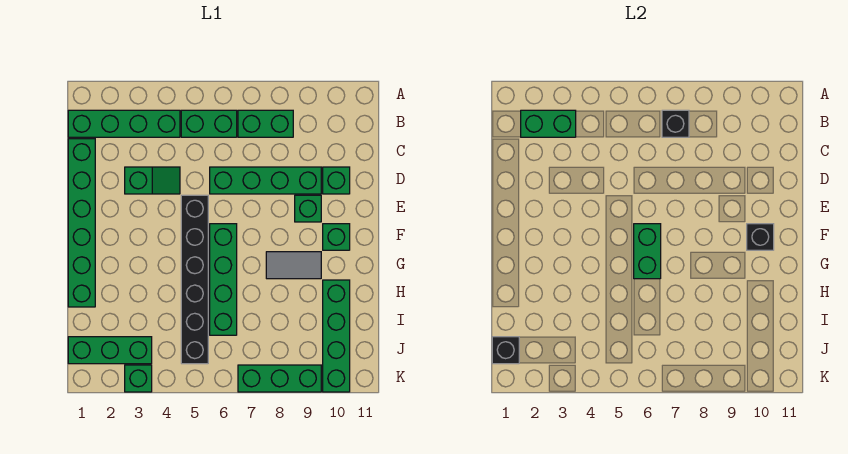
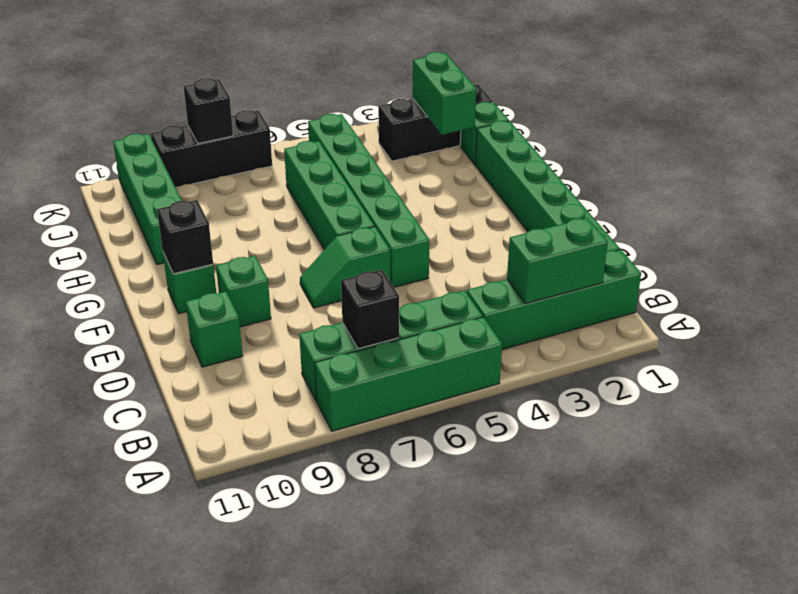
green slope D3:D4 level 1 top 3 -> green slope E6:E7 level 1 top 6
green brick D6:D9 level 1 -> green brick A5:A8 level 1
black brick E5:J5 level 1 -> green brick E5:J5 level 1
green brick F6:G6 level 2 -> green brick I2:J2 level 2
grey tile G8:G9 level 1 -> none
green brick J1:J3 level 1 -> black brick J1:J3 level 1
black brick J1 level 2 -> black brick K8 level 2
green brick K3 level 1 -> green brick I1 level 1
green brick K7:K9 level 1 -> black brick K7:K9 level 1

